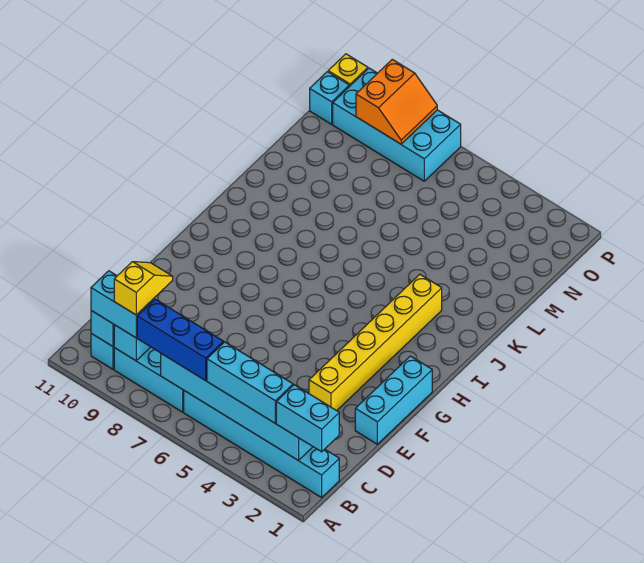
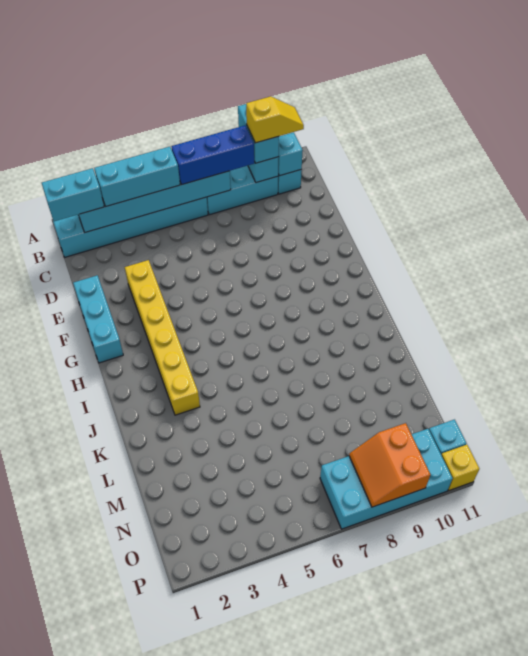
cyan brick B9:B10 level 3 -> cyan brick A9:B9 level 3
yellow slope B9:C9 level 4 top B -> yellow slope B9:B10 level 4 top 9

